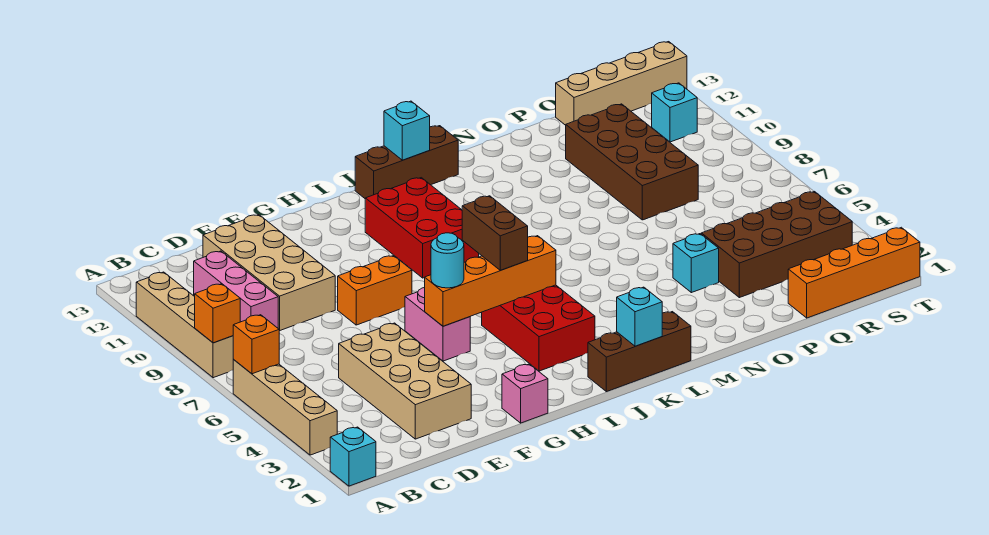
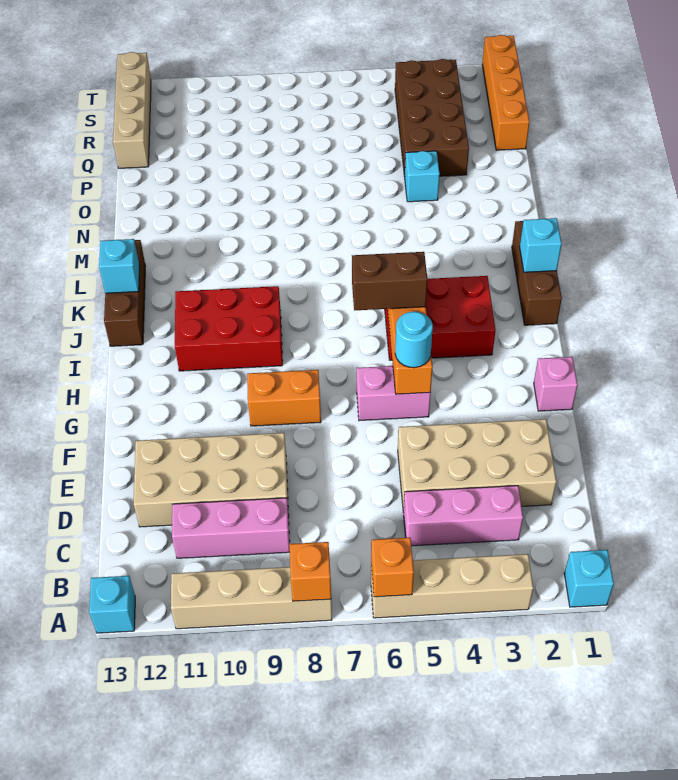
none -> pink brick C3:C5 level 1
orange brick F8:G8 level 1 -> orange brick G8:G9 level 1
brown brick P8:Q11 level 1 -> none
cyan brick S11 level 1 -> cyan brick A13 level 1

